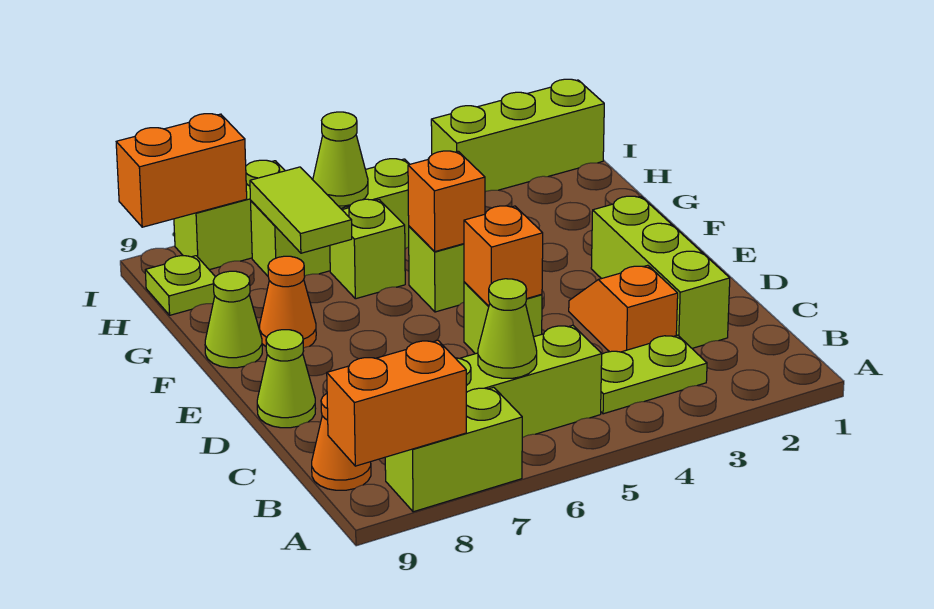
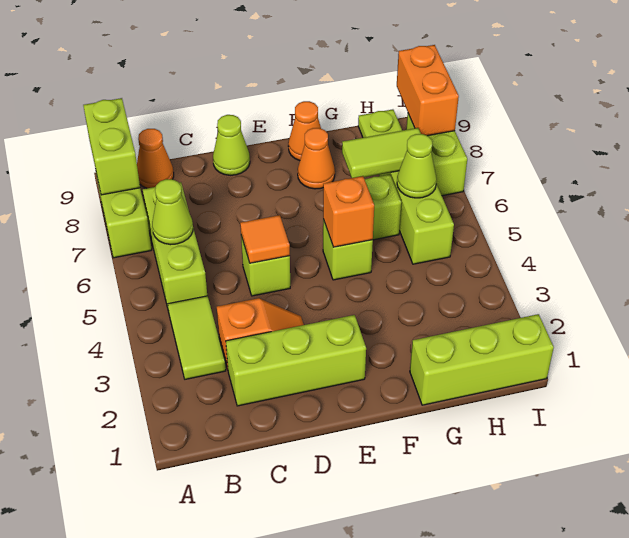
orange brick A8:A9 level 2 -> lime brick A8:A9 level 2
lime plate B3:B4 level 1 -> lime tile B3:B4 level 1
orange brick D5 level 2 -> orange tile D5 level 2
lime cone F9 level 1 -> orange cone F9 level 1
lime brick I1:I3 level 1 -> lime brick G1:I1 level 1

